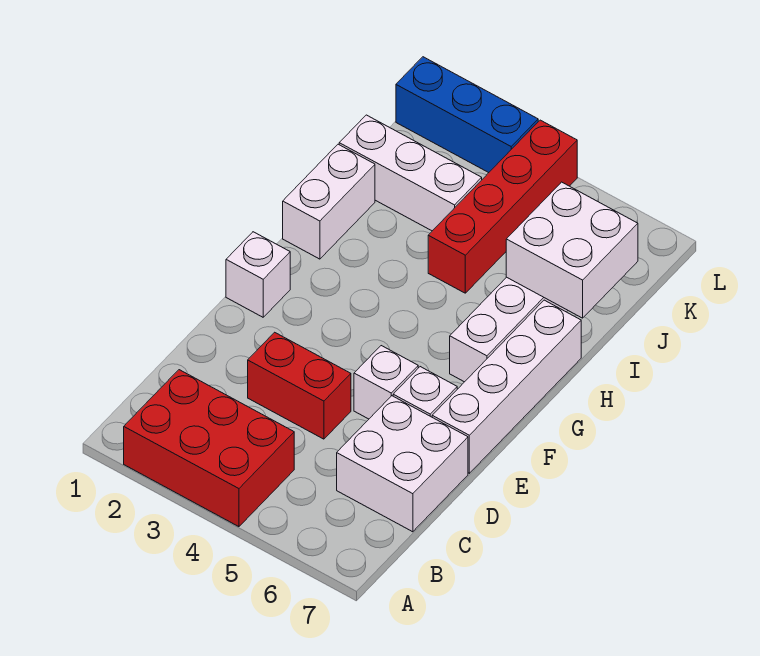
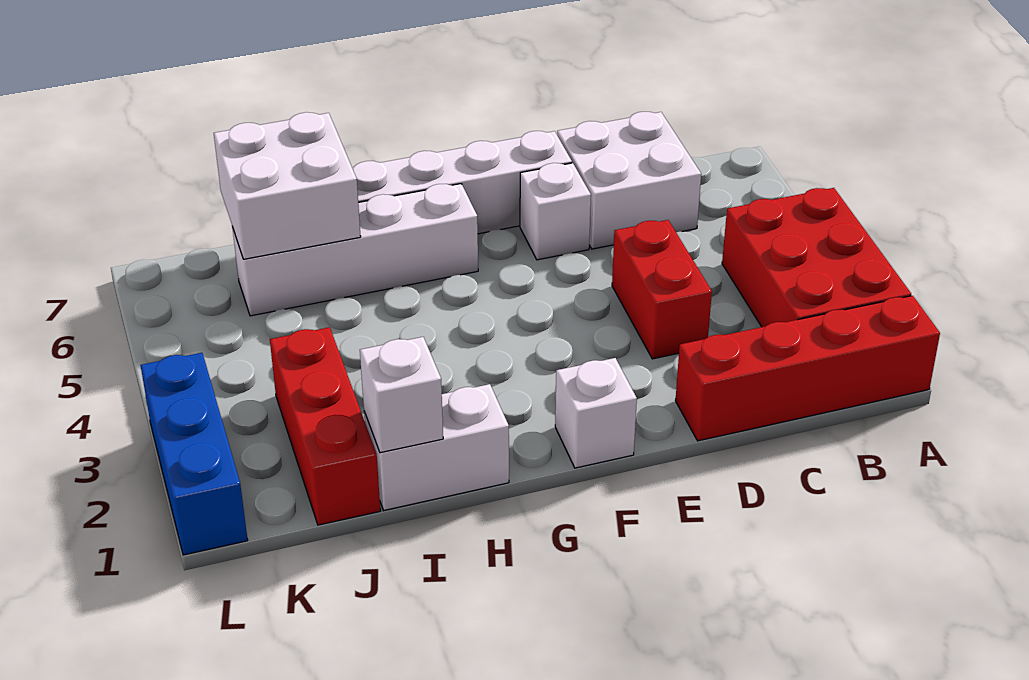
white brick E5 level 1 -> white brick I1 level 2
red brick I4:L4 level 1 -> red brick A1:D1 level 1
white brick J1:J3 level 1 -> red brick J1:J3 level 1

